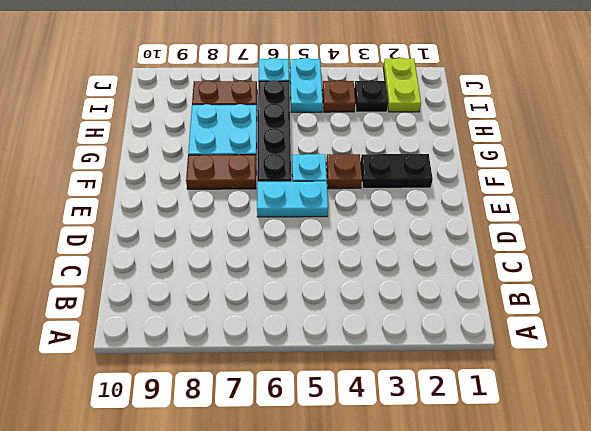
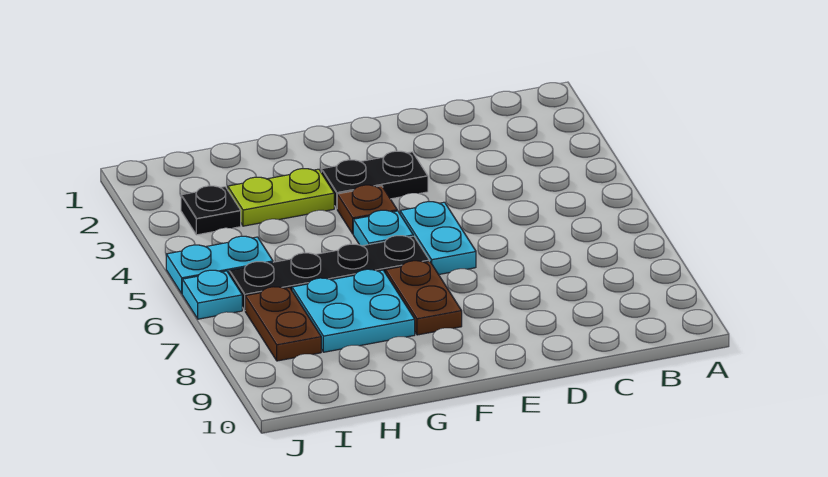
black plate F2:F3 level 1 -> black plate E3:F3 level 1
lime plate I2:J2 level 1 -> lime plate G3:H3 level 1
brown plate I4 level 1 -> none

